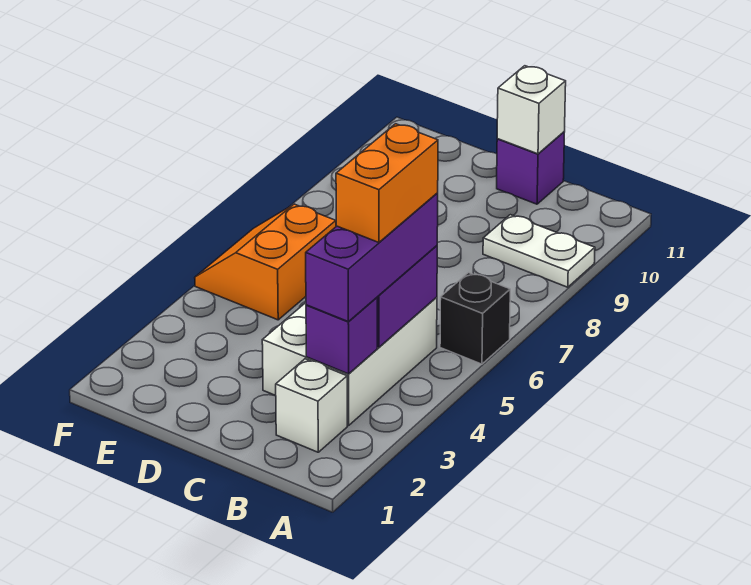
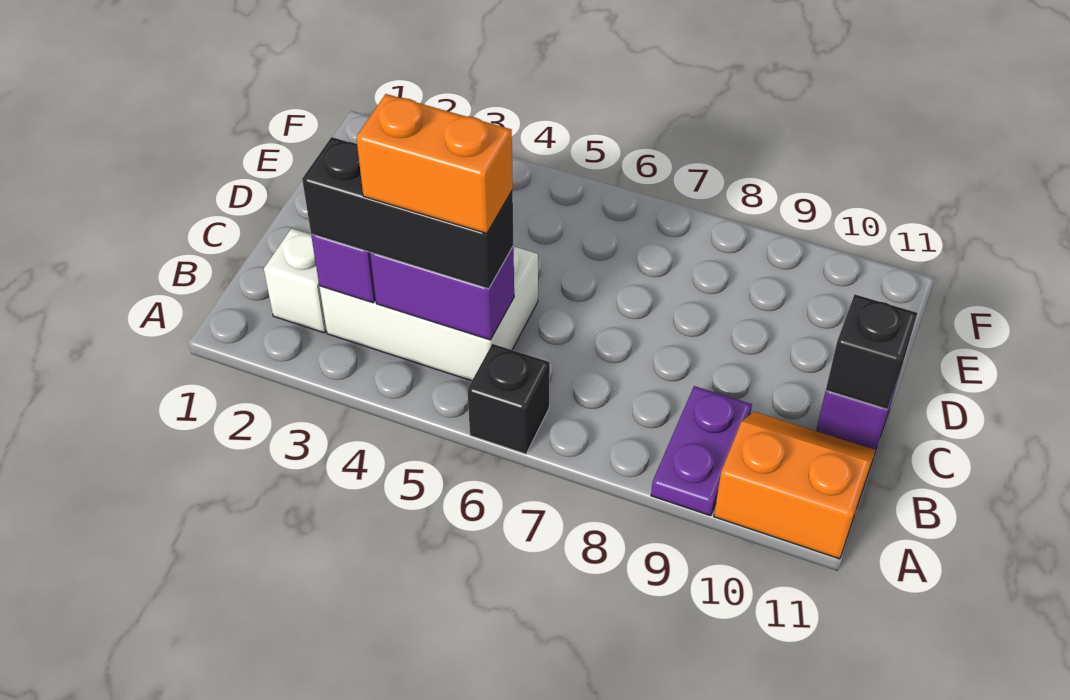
white plate A9:B9 level 1 -> purple plate A9:B9 level 1
purple brick B3:B5 level 3 -> black brick B3:B5 level 3
white brick C11 level 2 -> black brick C11 level 2
orange slope E5:F6 level 1 top E -> orange slope A10:B11 level 1 top A

